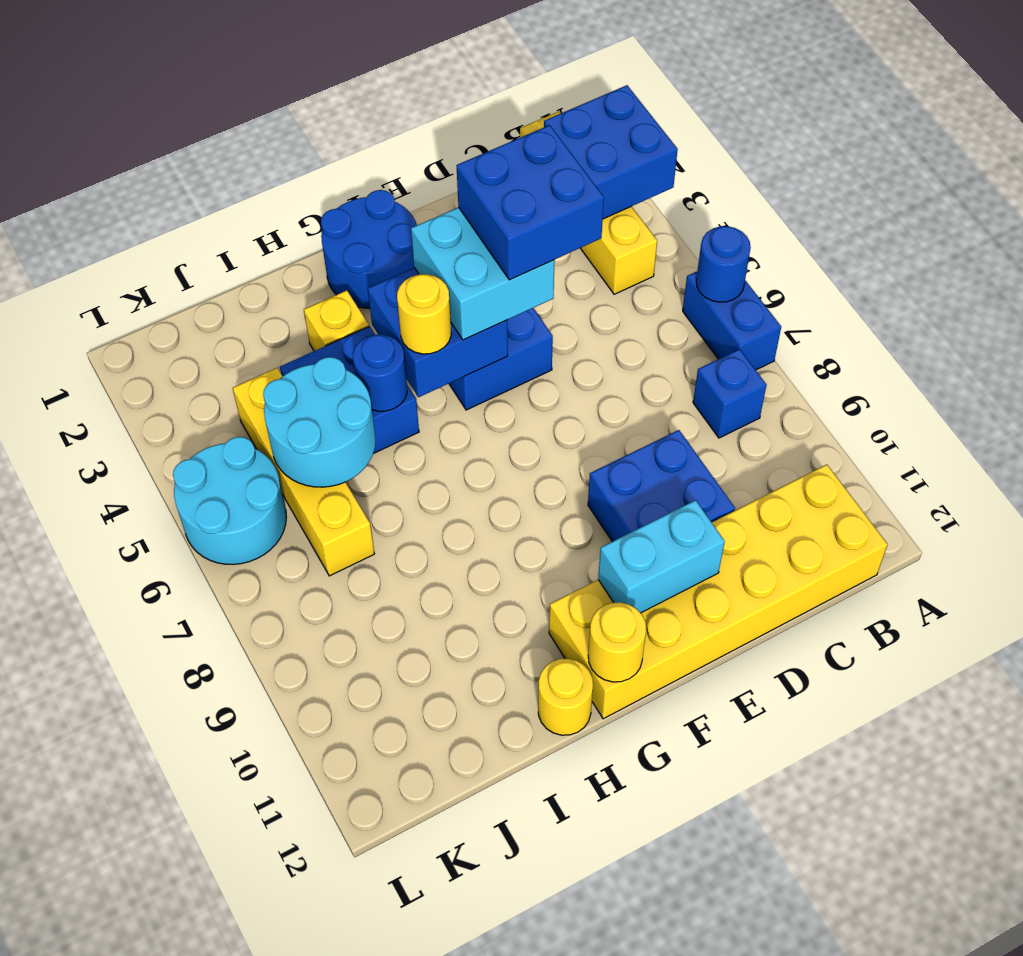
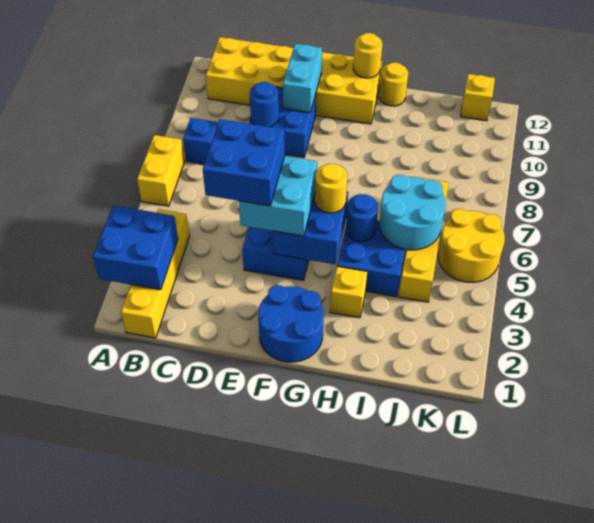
blue brick A6:A7 level 1 -> yellow brick A6:A7 level 1
blue round brick A6 level 2 -> blue round brick D9 level 2
cyan brick E11:F11 level 2 -> cyan brick E10:E11 level 2
cyan round brick K5:L6 level 1 -> yellow round brick K5:L6 level 1
none -> yellow brick K12 level 1

